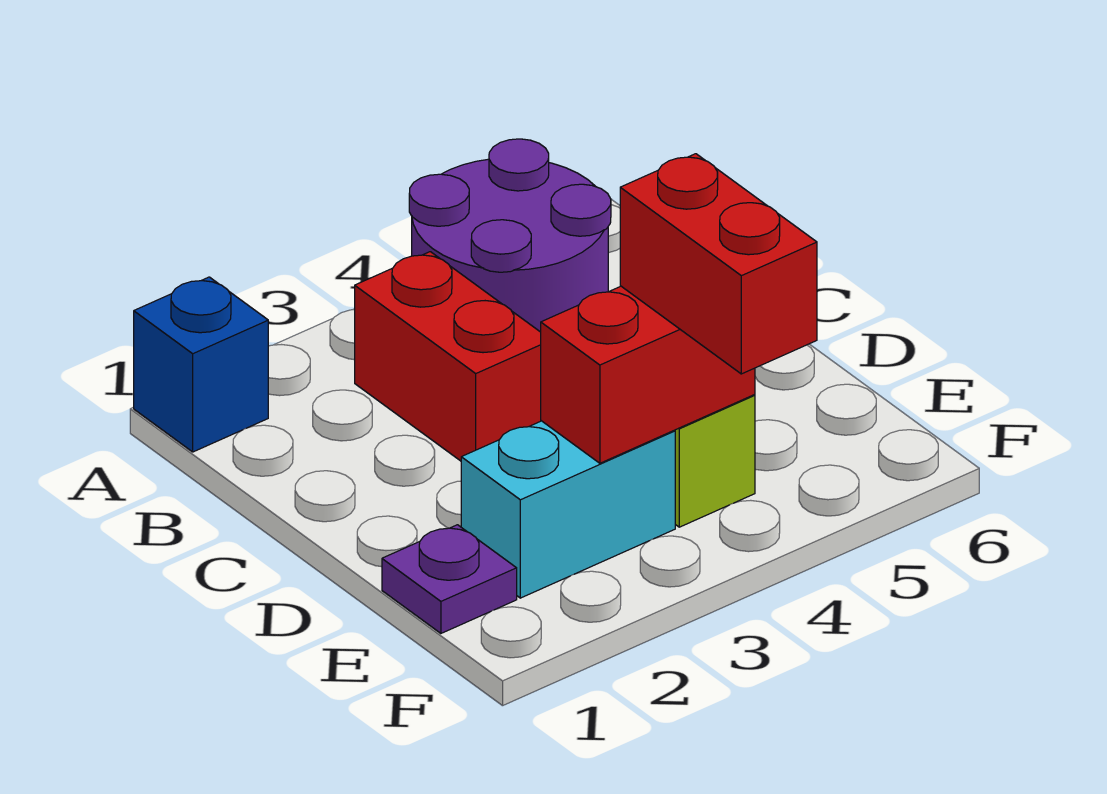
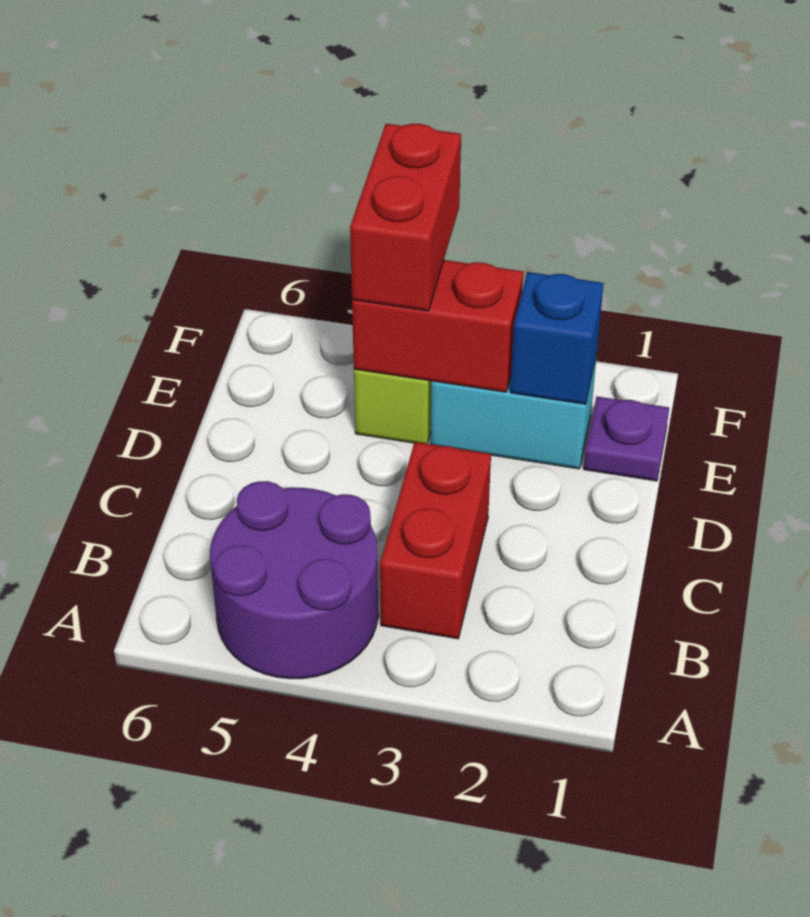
blue brick A1 level 1 -> blue brick E2 level 2

